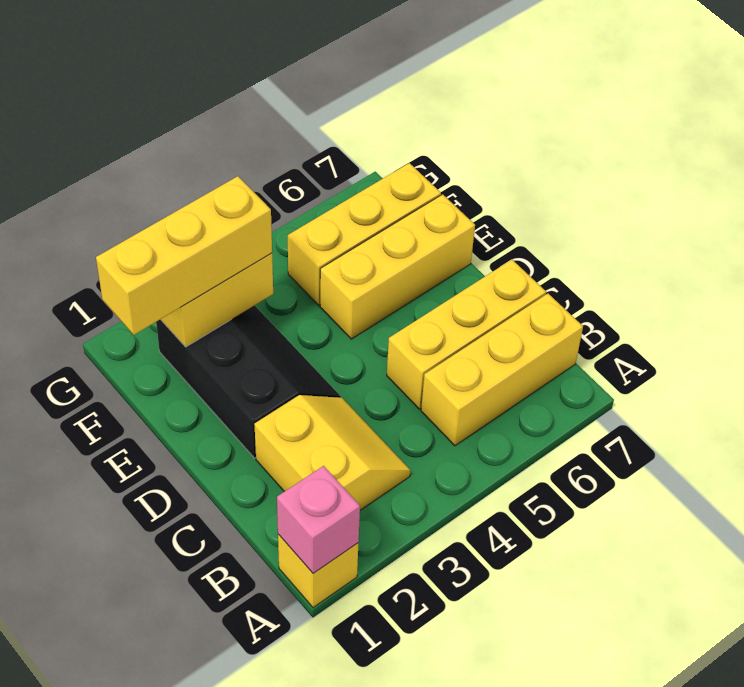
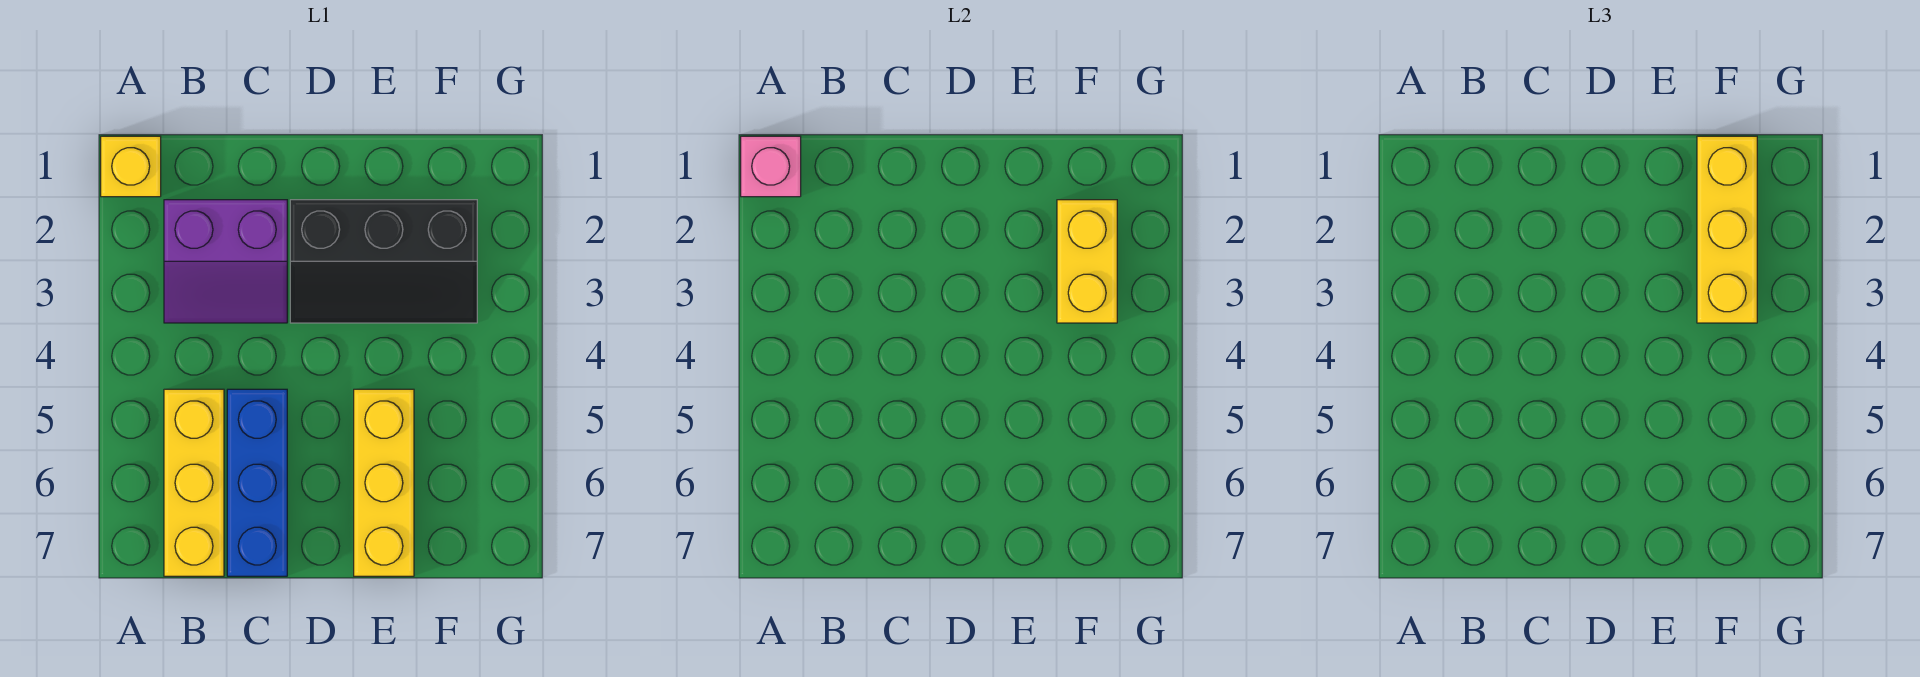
yellow slope B2:C3 level 1 top 2 -> purple slope B2:C3 level 1 top 2
yellow brick C5:C7 level 1 -> blue brick C5:C7 level 1
yellow brick F5:F7 level 1 -> none

